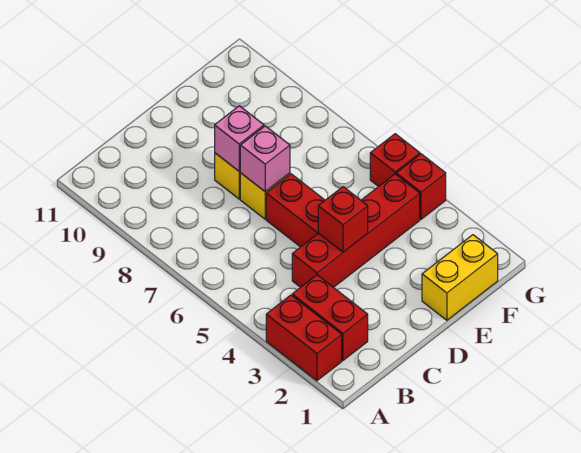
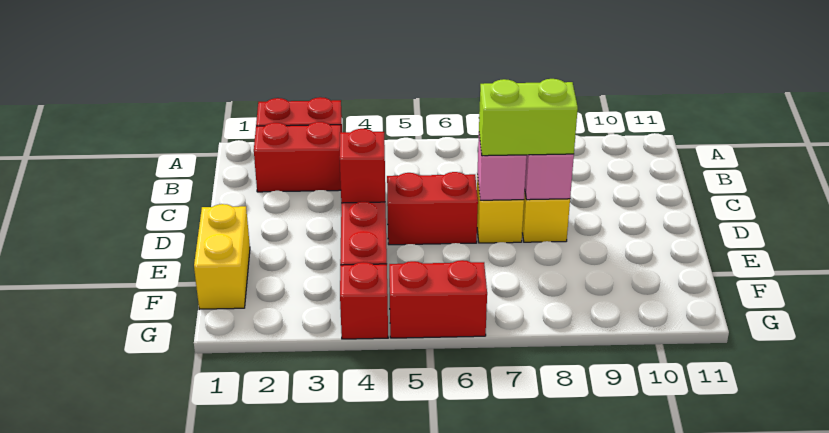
none -> lime brick D7:D8 level 3
red brick G5 level 1 -> red brick G5:G6 level 1

